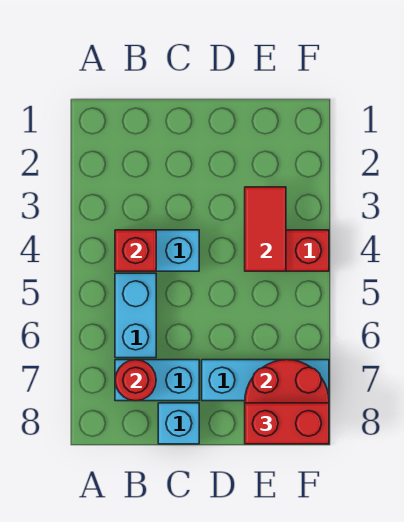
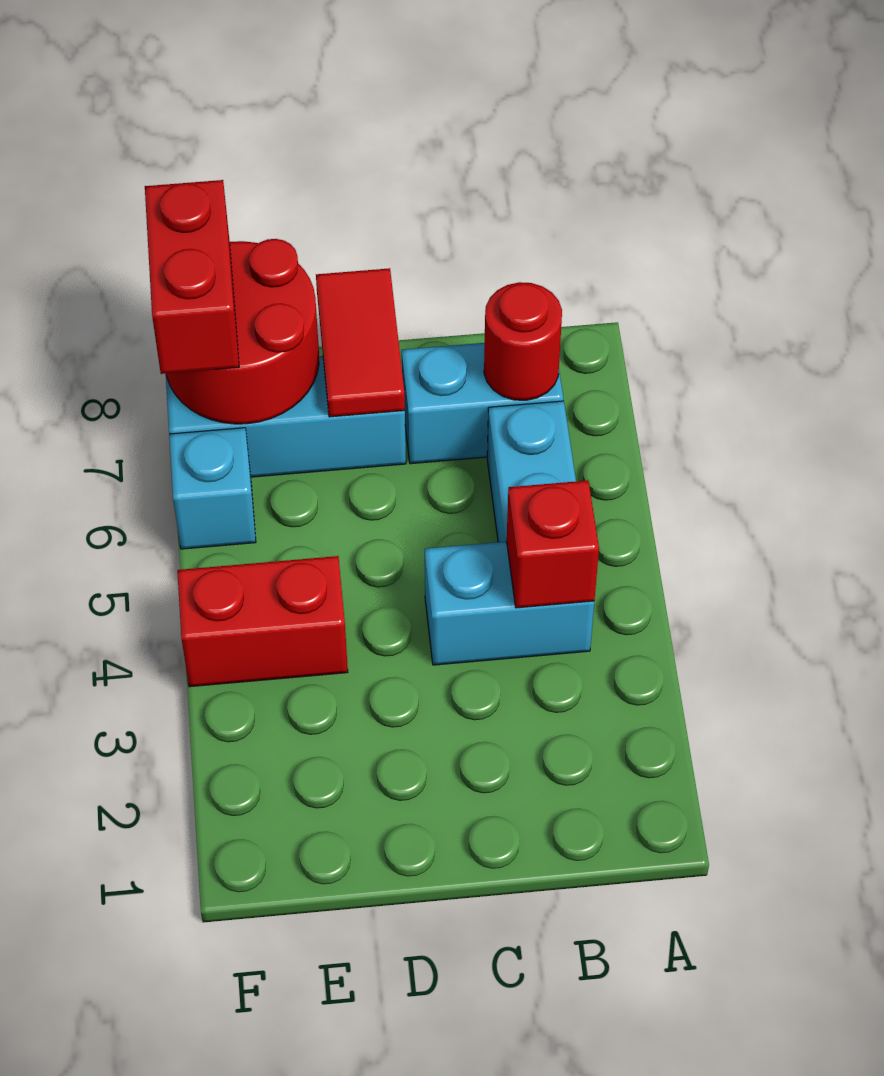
cyan brick C8 level 1 -> cyan brick F6 level 1
red tile E3:E4 level 2 -> red tile D7:D8 level 2
red brick E8:F8 level 3 -> red brick F7:F8 level 3

